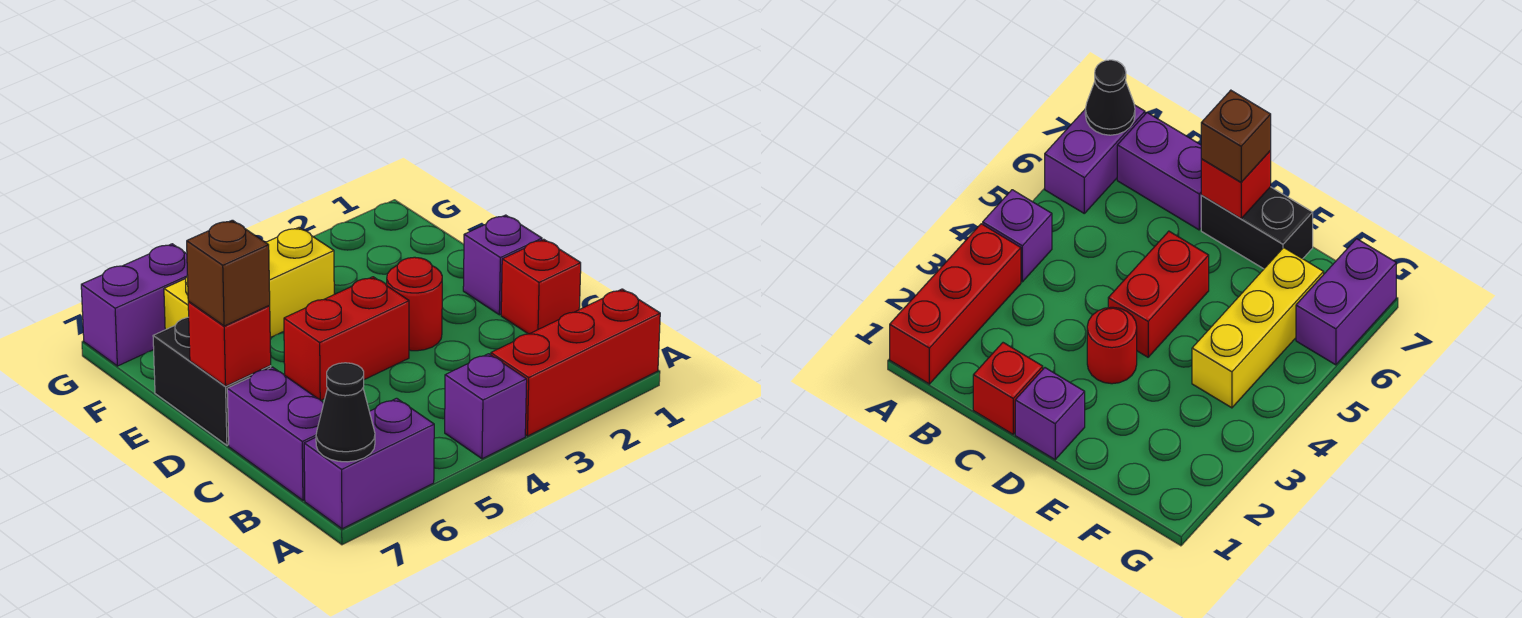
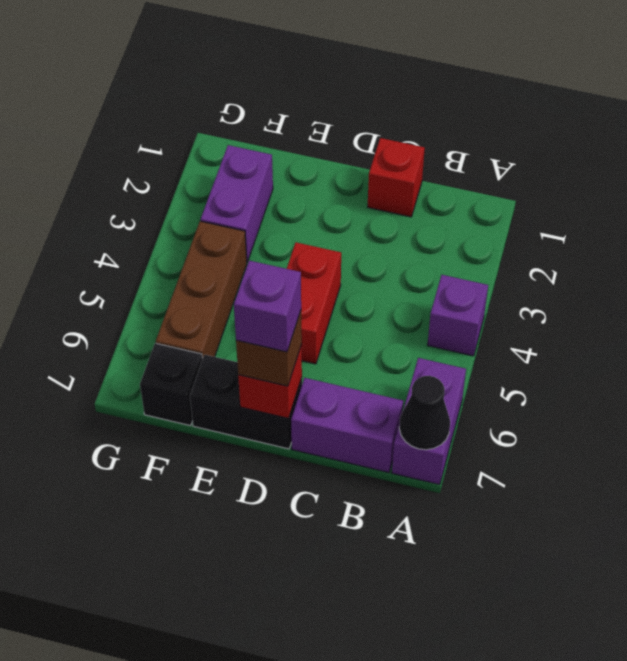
red brick A1:A3 level 1 -> none
purple brick D1 level 1 -> purple brick D7 level 4
red round brick D3 level 1 -> none
yellow brick F4:F6 level 1 -> brown brick F4:F6 level 1
none -> black brick F7 level 1
purple brick G6:G7 level 1 -> purple brick F2:F3 level 1

